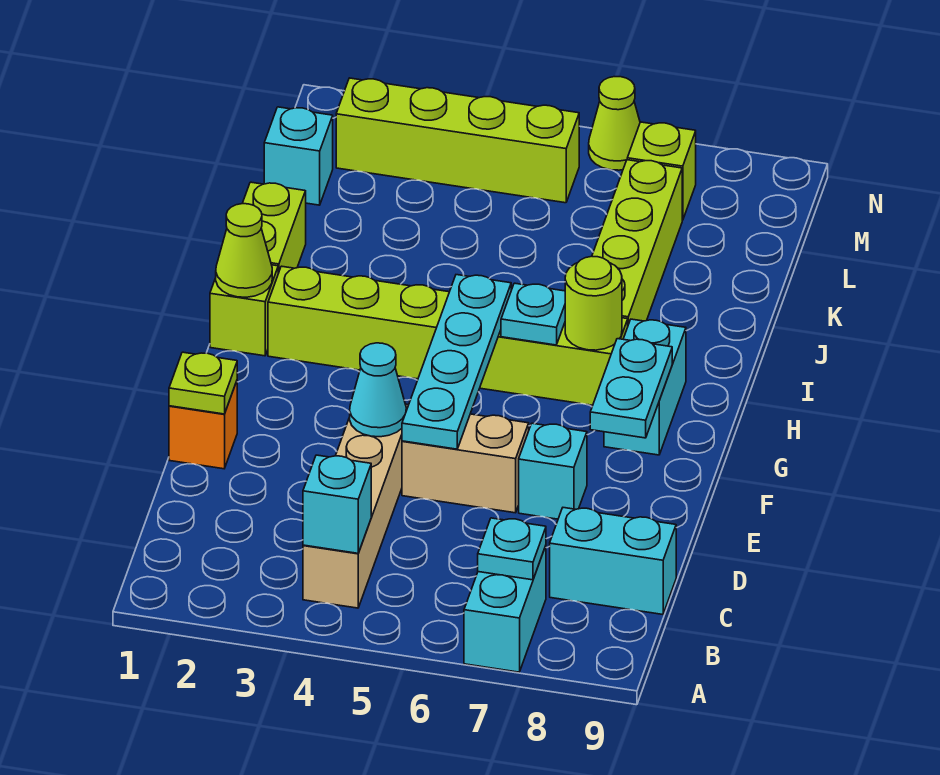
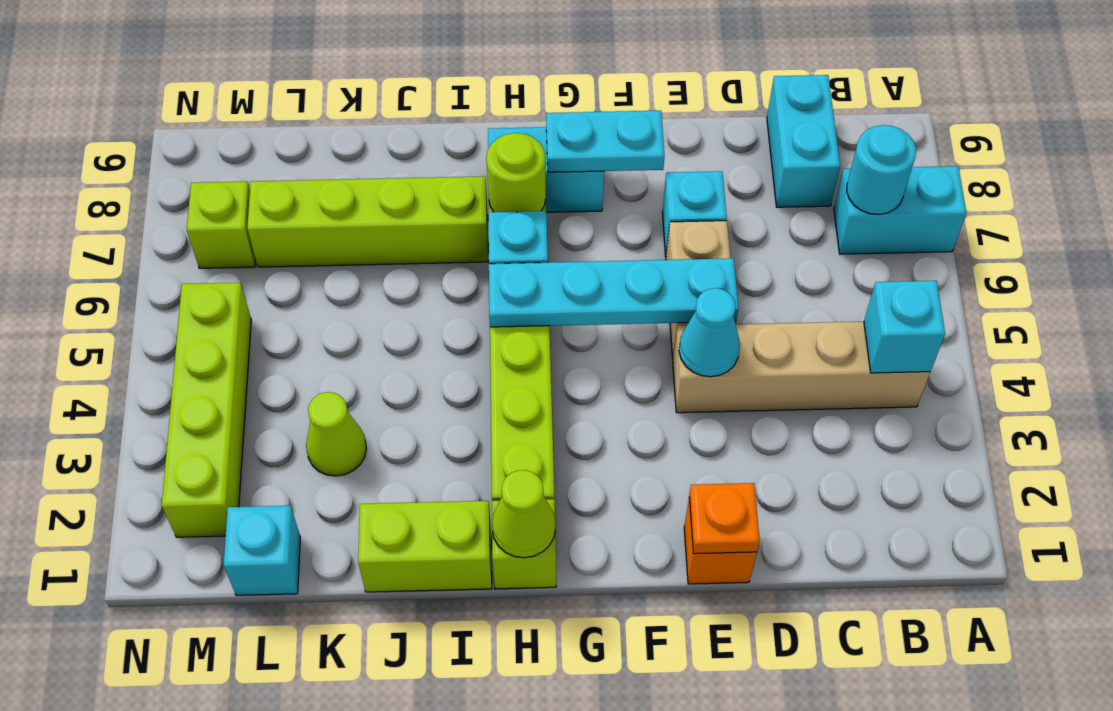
cyan plate B7 level 2 -> cyan round brick B7 level 2
lime plate E1 level 2 -> orange plate E1 level 2
lime cone N6 level 1 -> lime cone K3 level 1

